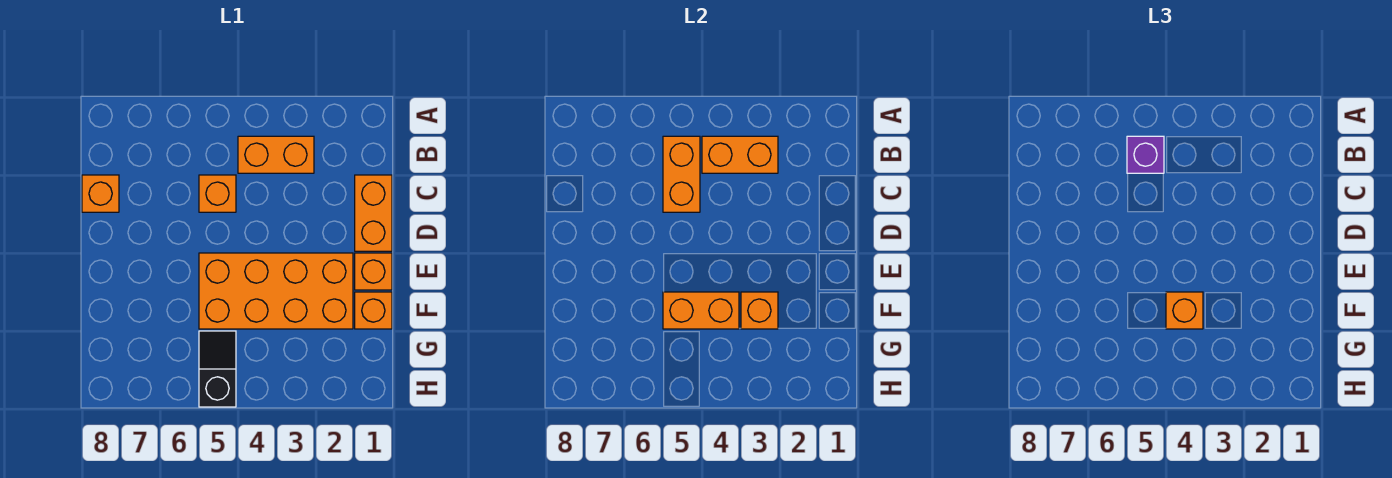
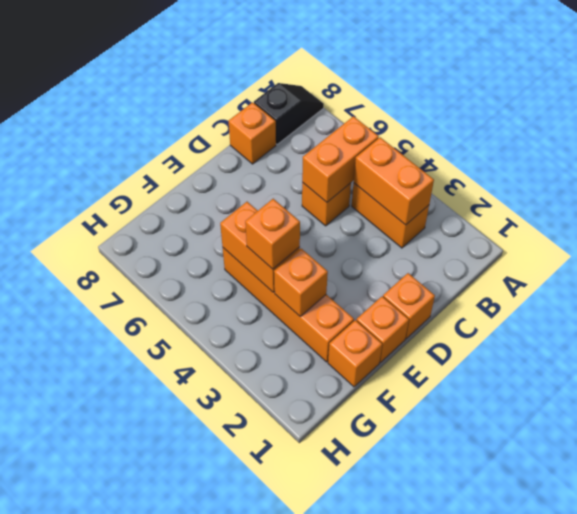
purple brick B5 level 3 -> none
orange brick C1:D1 level 1 -> orange brick D1 level 1
orange brick E2:F5 level 1 -> orange brick F2:F5 level 1
black slope G5:H5 level 1 top H -> black slope A8:B8 level 1 top B

